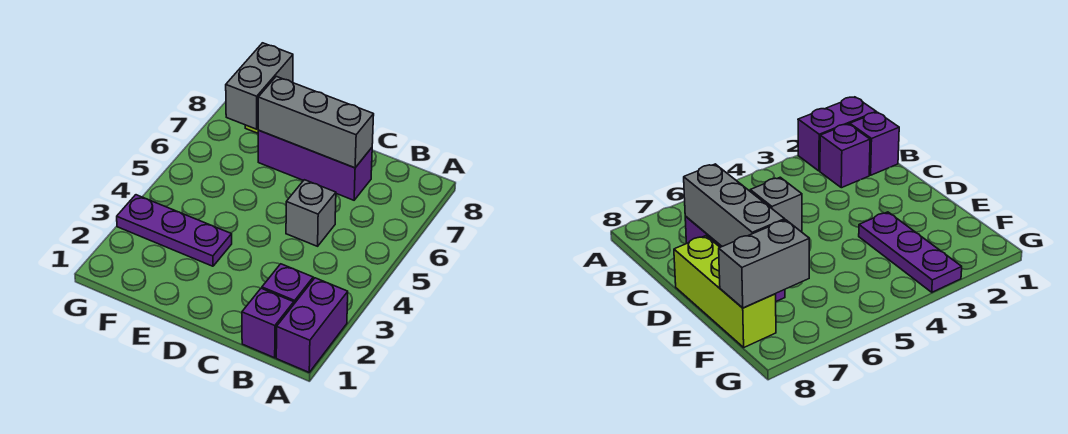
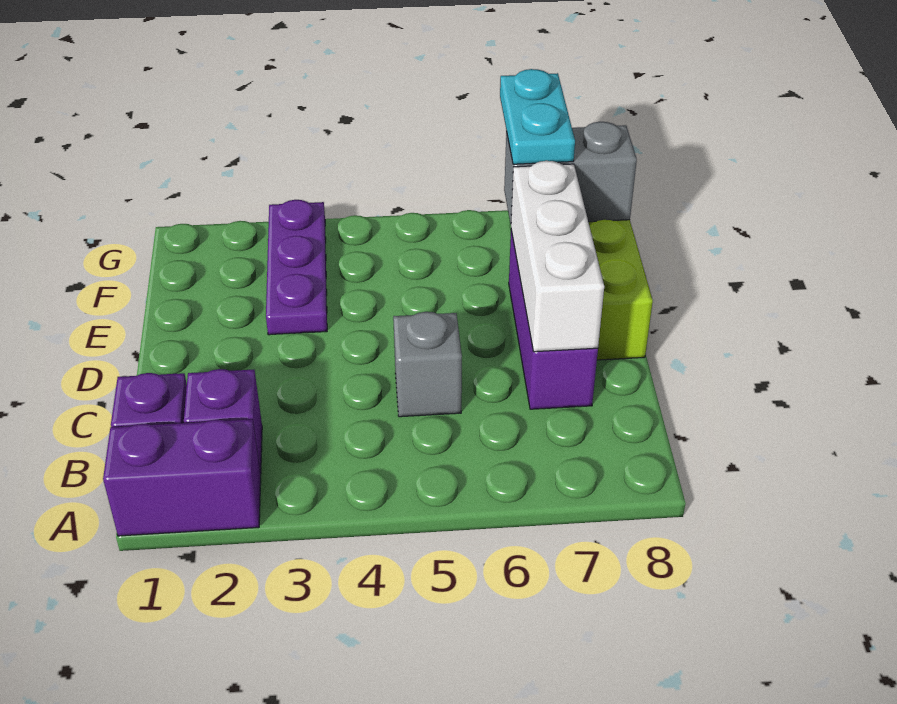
grey brick C7:E7 level 2 -> white brick C7:E7 level 2
none -> cyan plate F7:G7 level 3

